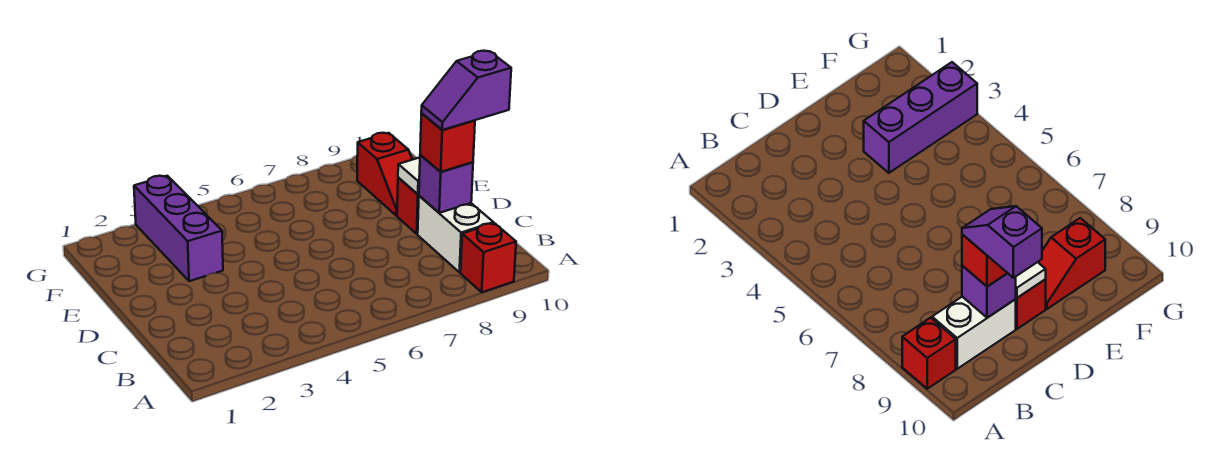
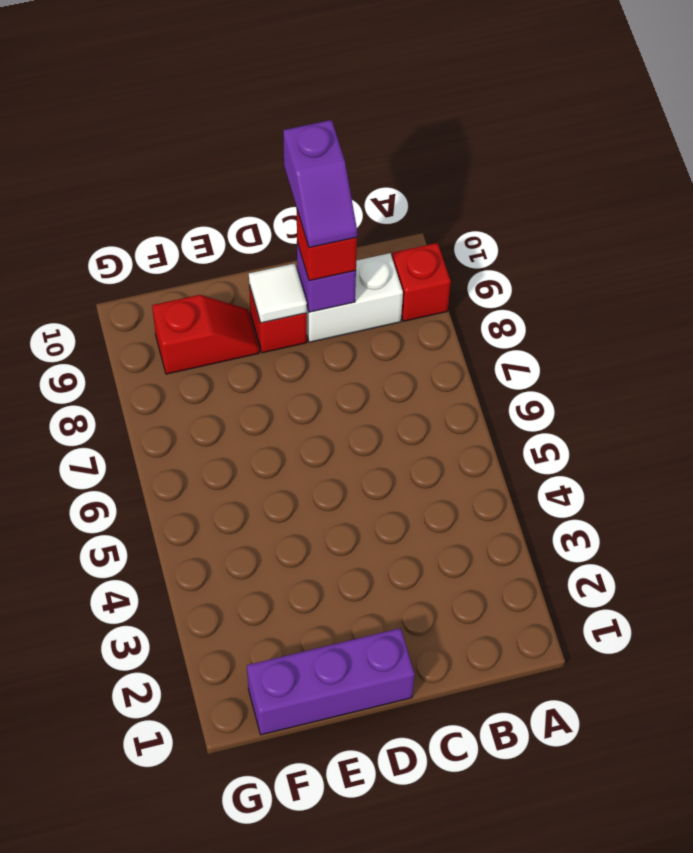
purple brick E3:G3 level 1 -> purple brick D1:F1 level 1

